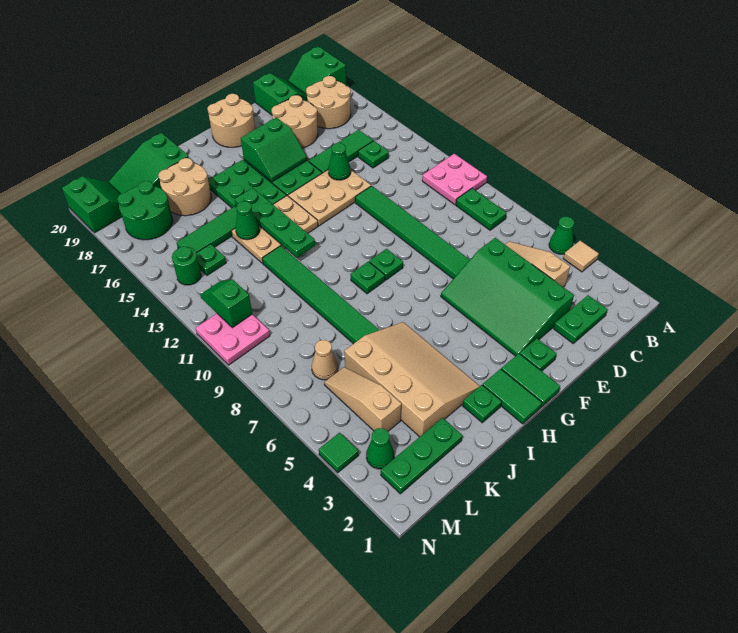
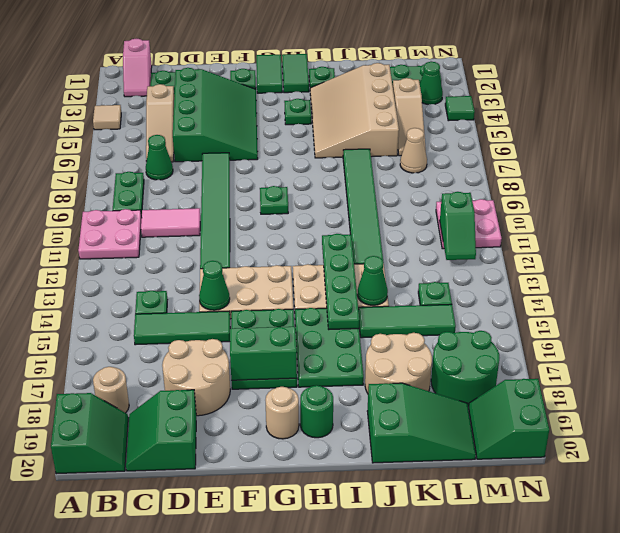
green cone A5 level 1 -> green cone C7 level 1
none -> pink slope B1:B2 level 1 top 1
tan round brick B17:C18 level 1 -> tan round brick B18 level 1
none -> pink tile C10:D10 level 1
tan round brick F19:G20 level 1 -> tan round brick G19 level 1
green plate H9 level 1 -> green plate H4 level 1
green round brick M14 level 1 -> green round brick H19 level 1

